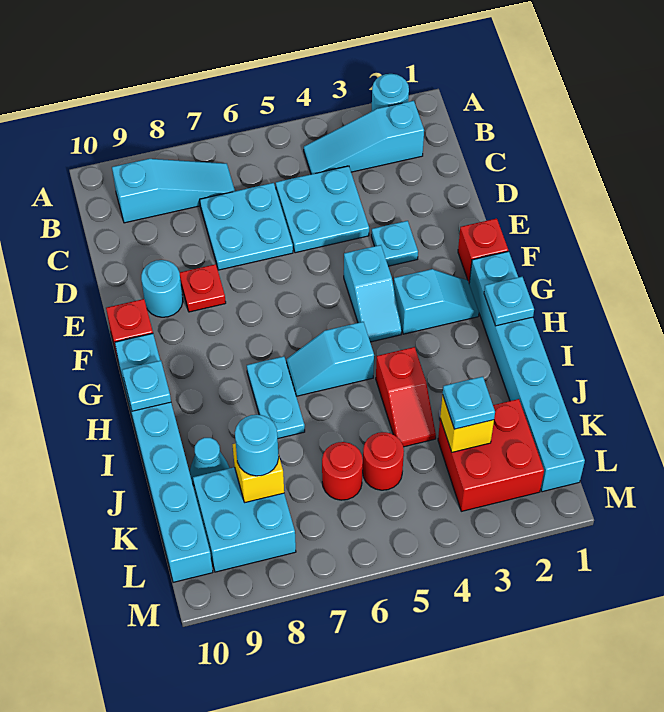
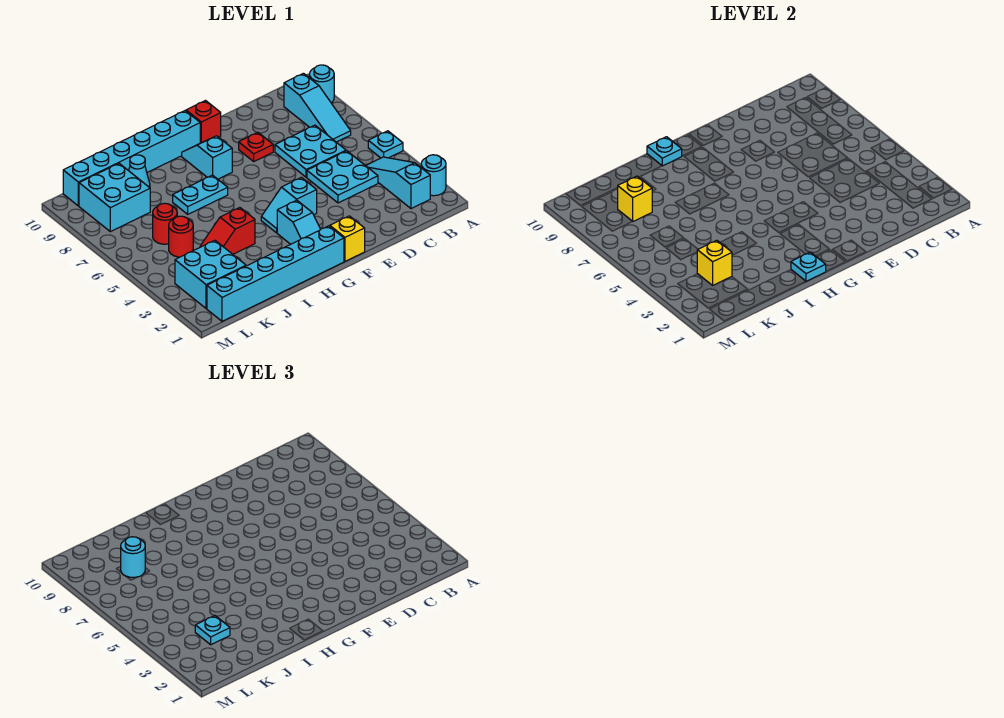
cyan plate E3 level 1 -> cyan plate A5 level 1
cyan round brick E9 level 1 -> cyan round brick A9 level 1
red brick F1 level 1 -> yellow brick F1 level 1
cyan slope H5:H6 level 1 top 5 -> cyan slope G8:G9 level 1 top 8
red brick K2:L3 level 1 -> cyan brick K2:L3 level 1

